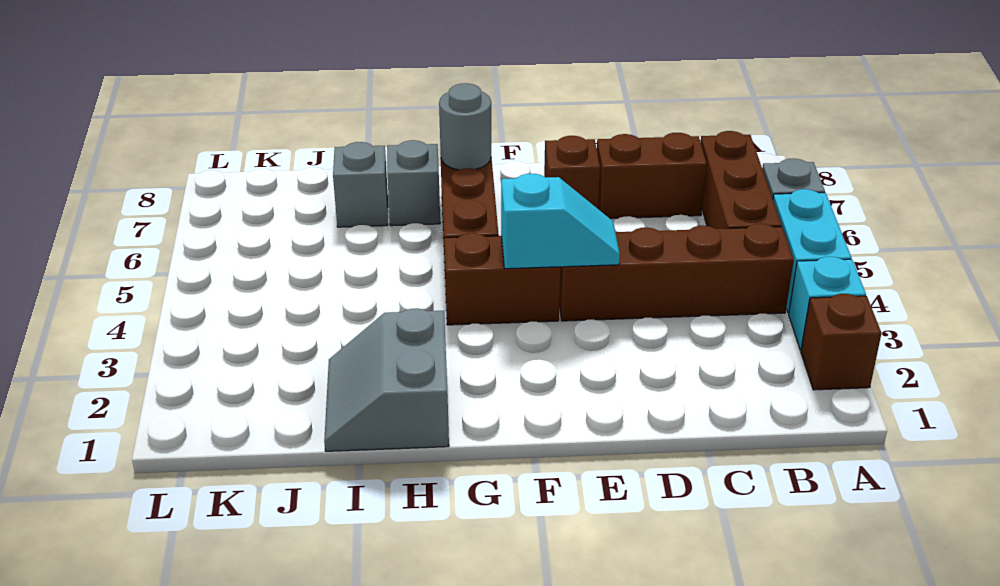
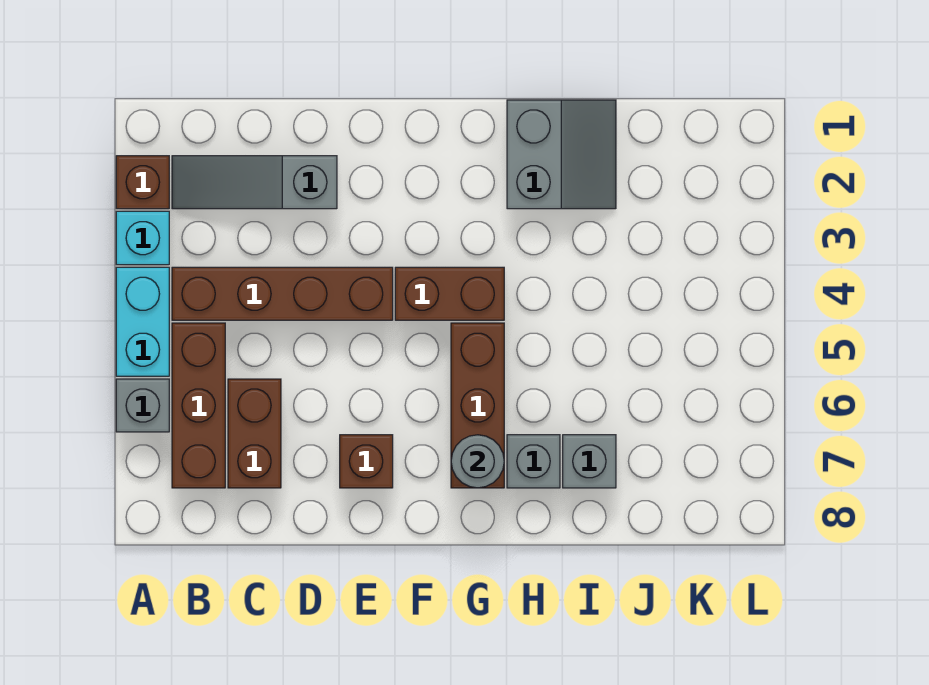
none -> grey slope B2:D2 level 1 top D
brown brick C7:D7 level 1 -> brown brick C6:C7 level 1
cyan slope E4:F4 level 2 top F -> none

